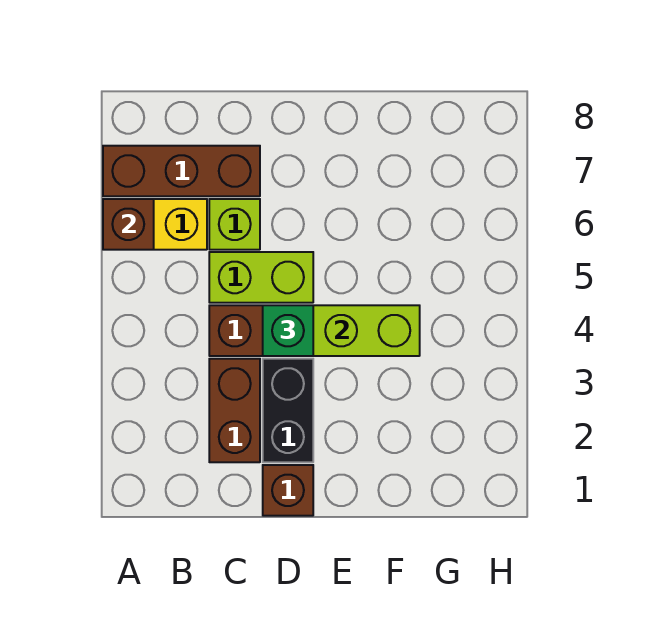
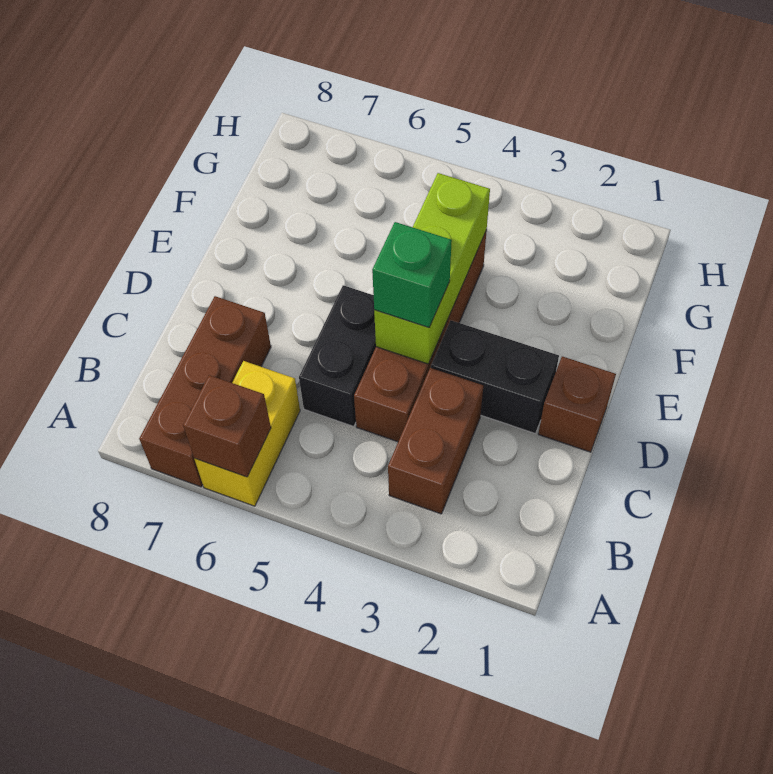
brown brick C2:C3 level 1 -> brown brick B3:C3 level 1
lime brick C5:D5 level 1 -> black brick C5:D5 level 1
lime brick C6 level 1 -> none

